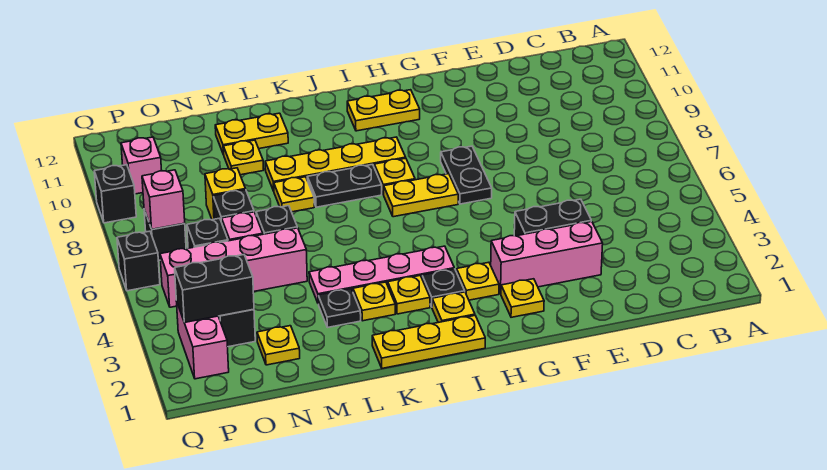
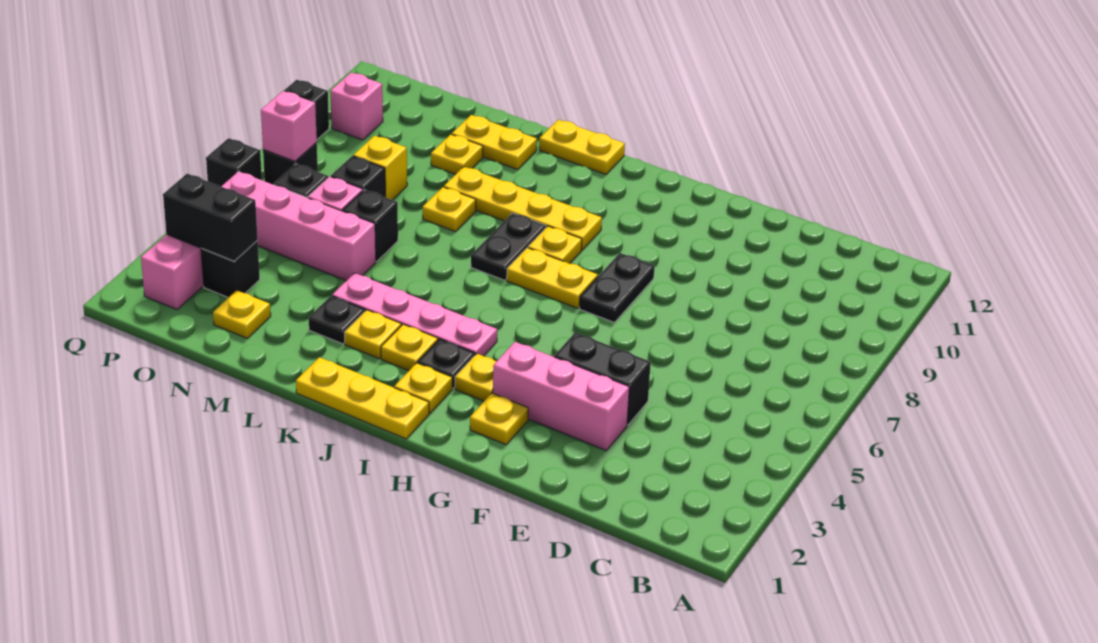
yellow plate H11:I11 level 1 -> yellow plate J12:K12 level 1
black plate J8:K8 level 1 -> black plate J7:J8 level 1

